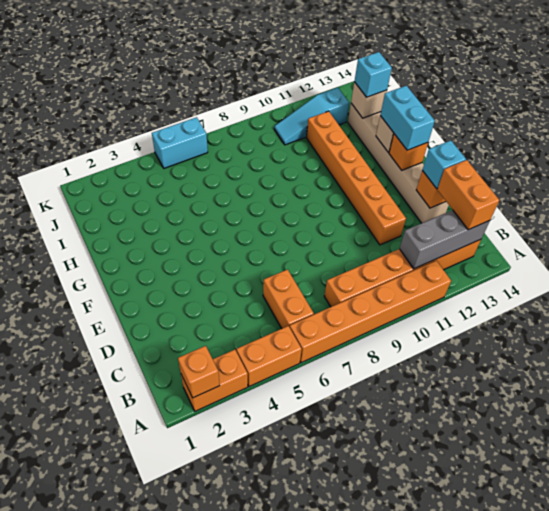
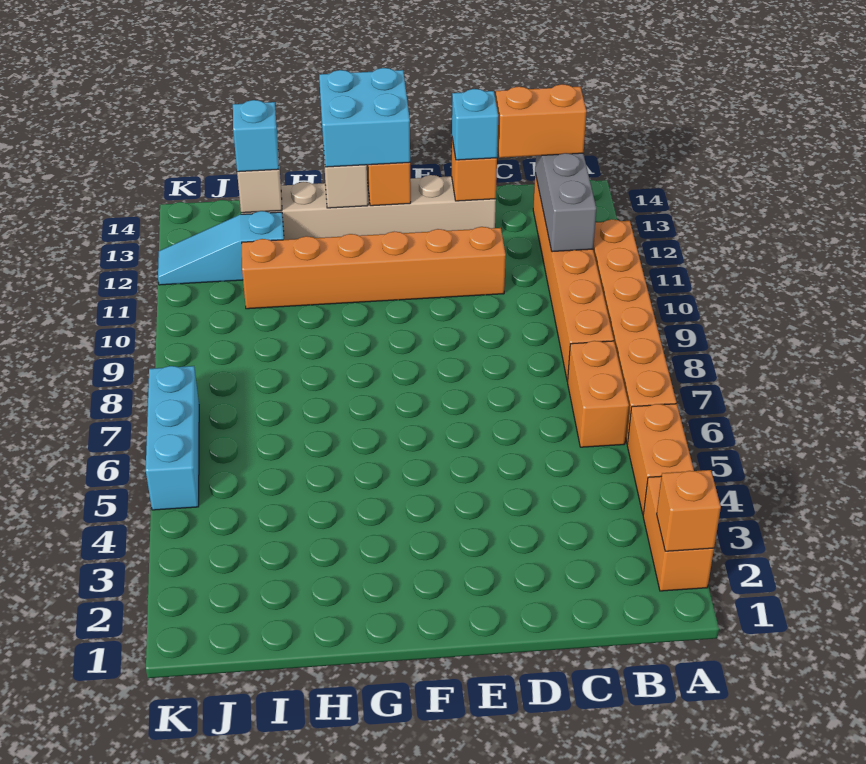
orange brick B6:C6 level 1 -> orange brick B6:B7 level 1
cyan brick F13:G13 level 3 -> cyan brick F13:G14 level 3
cyan slope J10:J12 level 1 top 12 -> cyan slope I12:K12 level 1 top I
cyan brick K5:K6 level 1 -> cyan brick K5:K7 level 1

